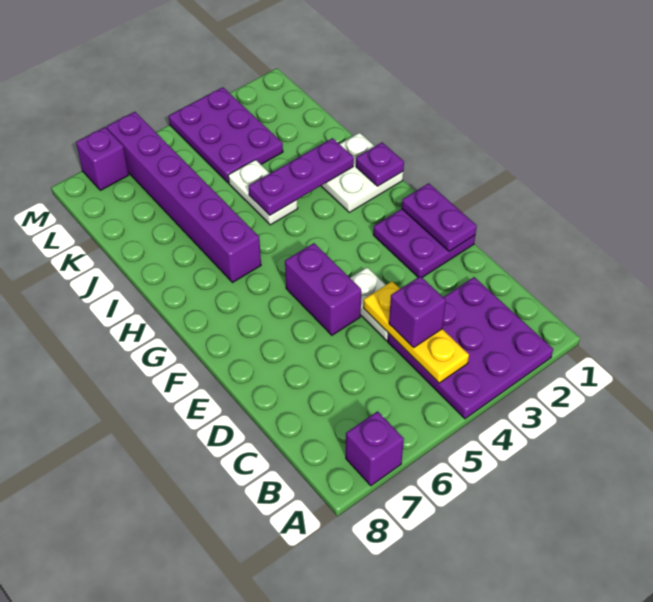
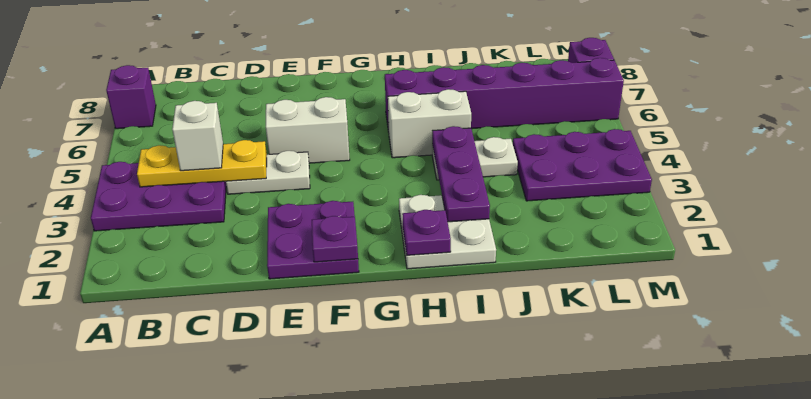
purple plate A2:C4 level 1 -> purple plate A3:C4 level 1
purple brick C4 level 3 -> white brick C4 level 3
purple plate E1:F1 level 2 -> purple plate F1 level 2
purple brick E5:F5 level 1 -> white brick E5:F5 level 1
none -> white brick H5:I5 level 1

